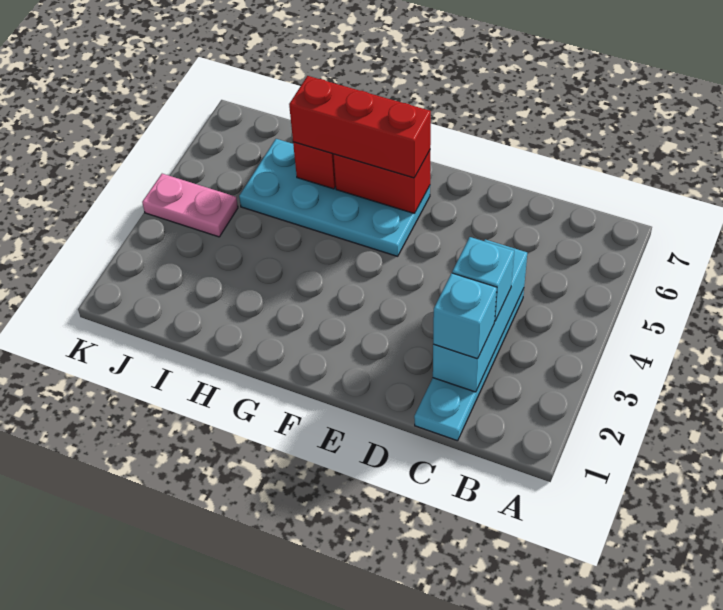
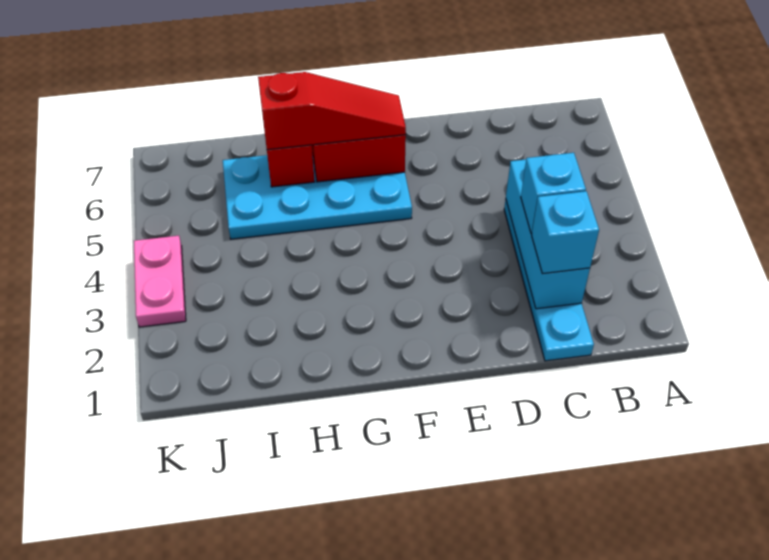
red brick F6:H6 level 3 -> red slope F6:H6 level 3 top H
pink plate J4:K4 level 1 -> pink plate K3:K4 level 1

